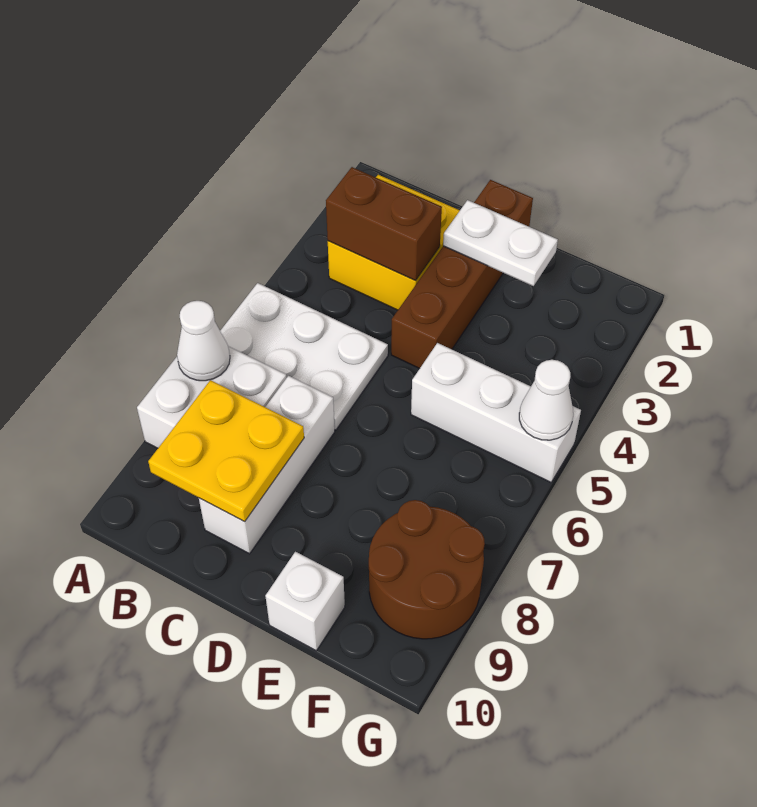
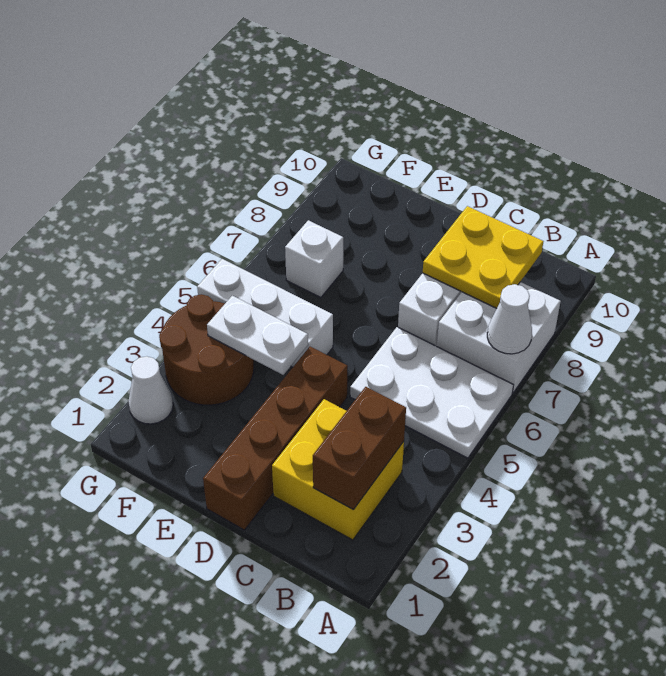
brown brick B3:C3 level 2 -> brown brick B2:B3 level 2
white plate D2:E2 level 2 -> white plate E4:F4 level 2
white brick E10 level 1 -> white brick F7 level 1
brown round brick F8:G9 level 1 -> brown round brick F3:G4 level 1
white cone G5 level 2 -> white cone G2 level 1

